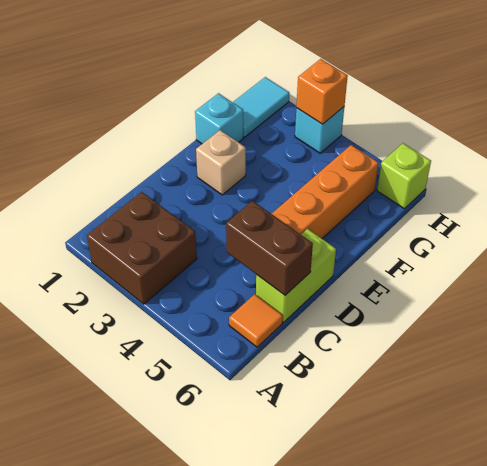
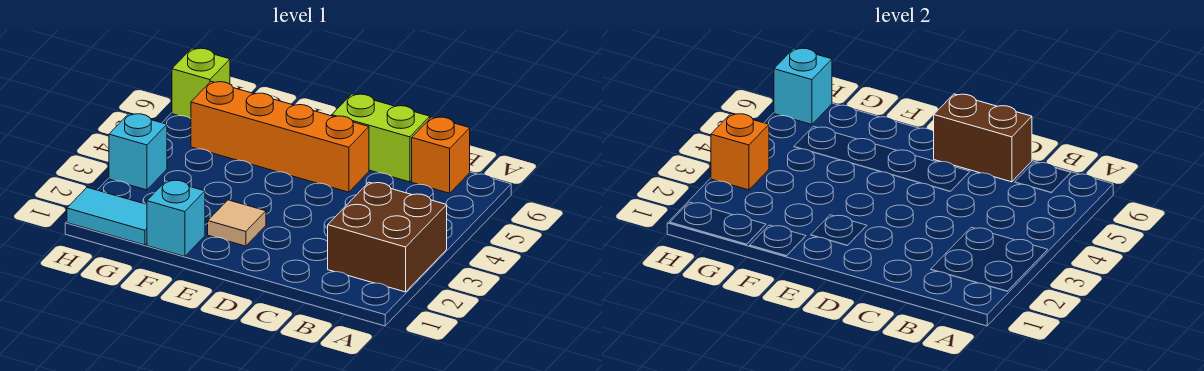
orange tile B6 level 1 -> orange brick B6 level 1
brown brick C5:C6 level 2 -> brown brick C6:D6 level 2
tan brick E2 level 1 -> tan tile E2 level 1
none -> cyan brick H6 level 2

